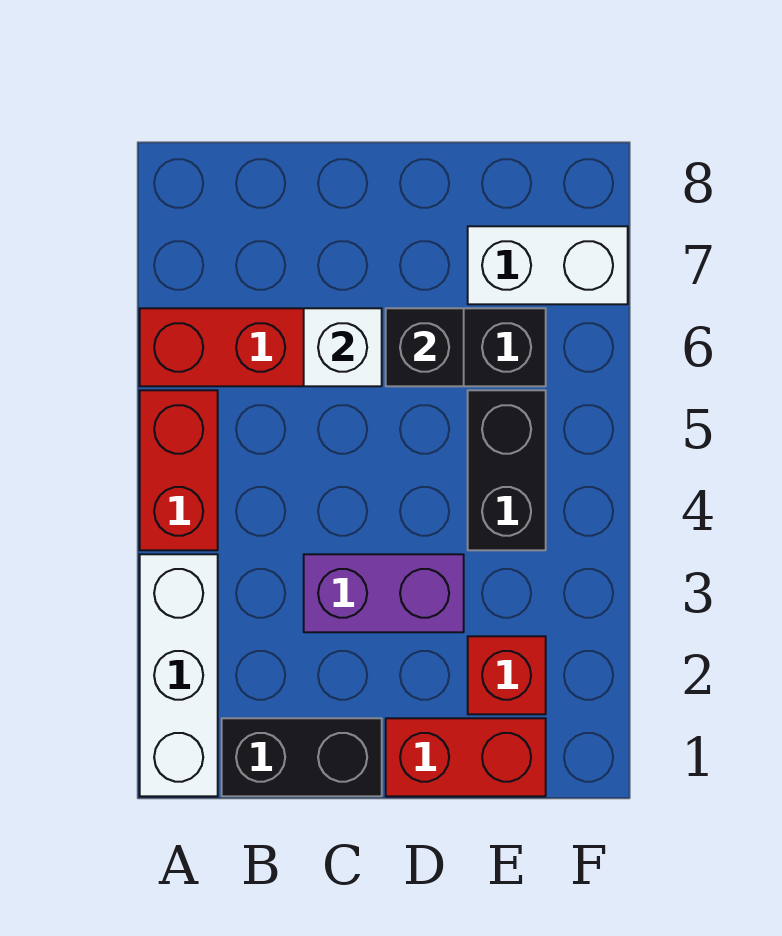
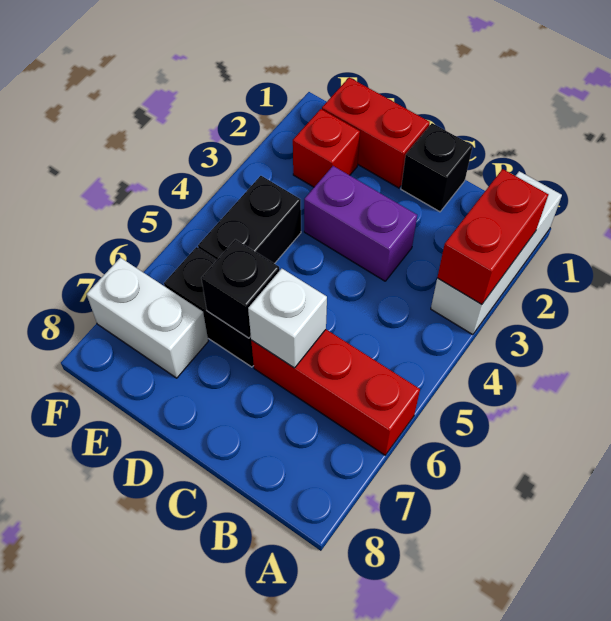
red brick A4:A5 level 1 -> red brick A2:A3 level 2
black brick B1:C1 level 1 -> black brick C1 level 1

